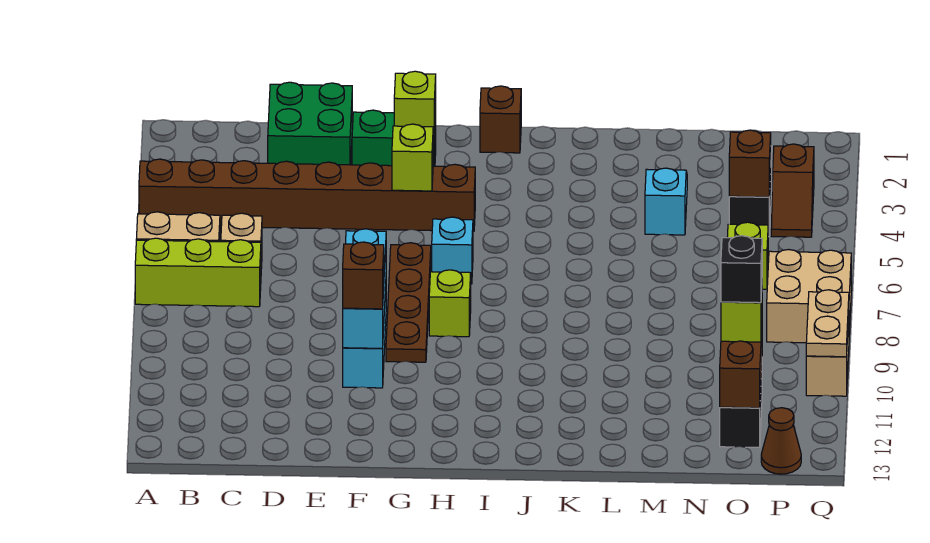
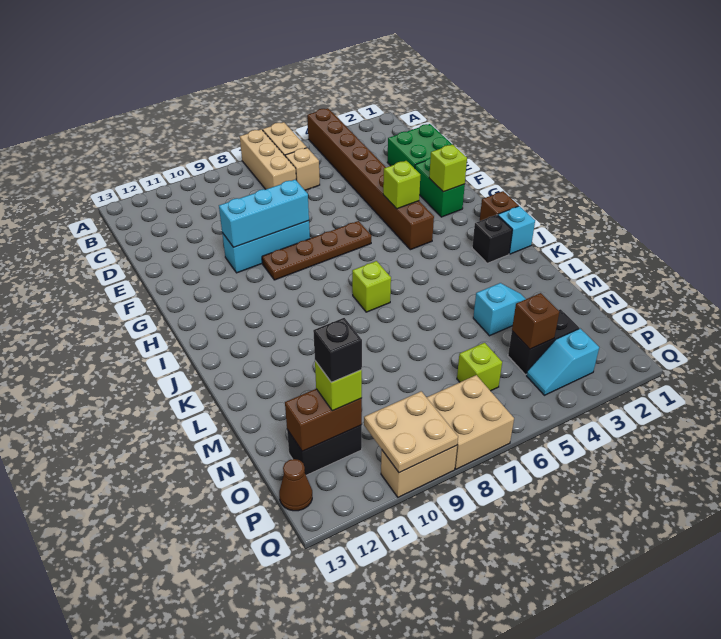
lime brick A7:C7 level 1 -> tan brick A7:C7 level 1
brown brick F10 level 3 -> none
cyan brick H6 level 1 -> cyan brick J1 level 1
lime brick H8 level 1 -> lime brick J7 level 1
none -> black brick J2 level 1
brown slope P3:P4 level 1 top 3 -> cyan slope P3:P4 level 1 top 3
tan plate Q9:Q10 level 2 -> tan plate P9:Q10 level 2

